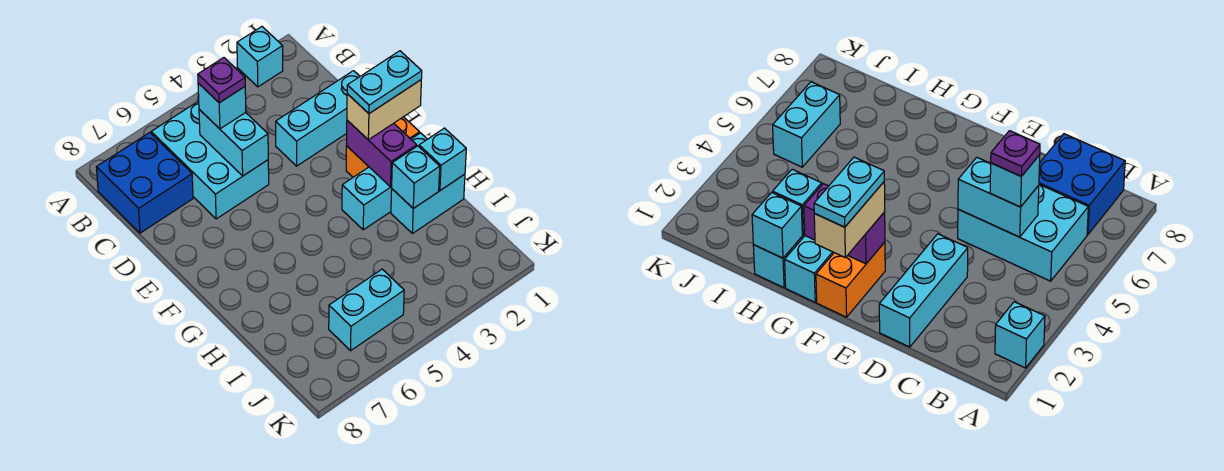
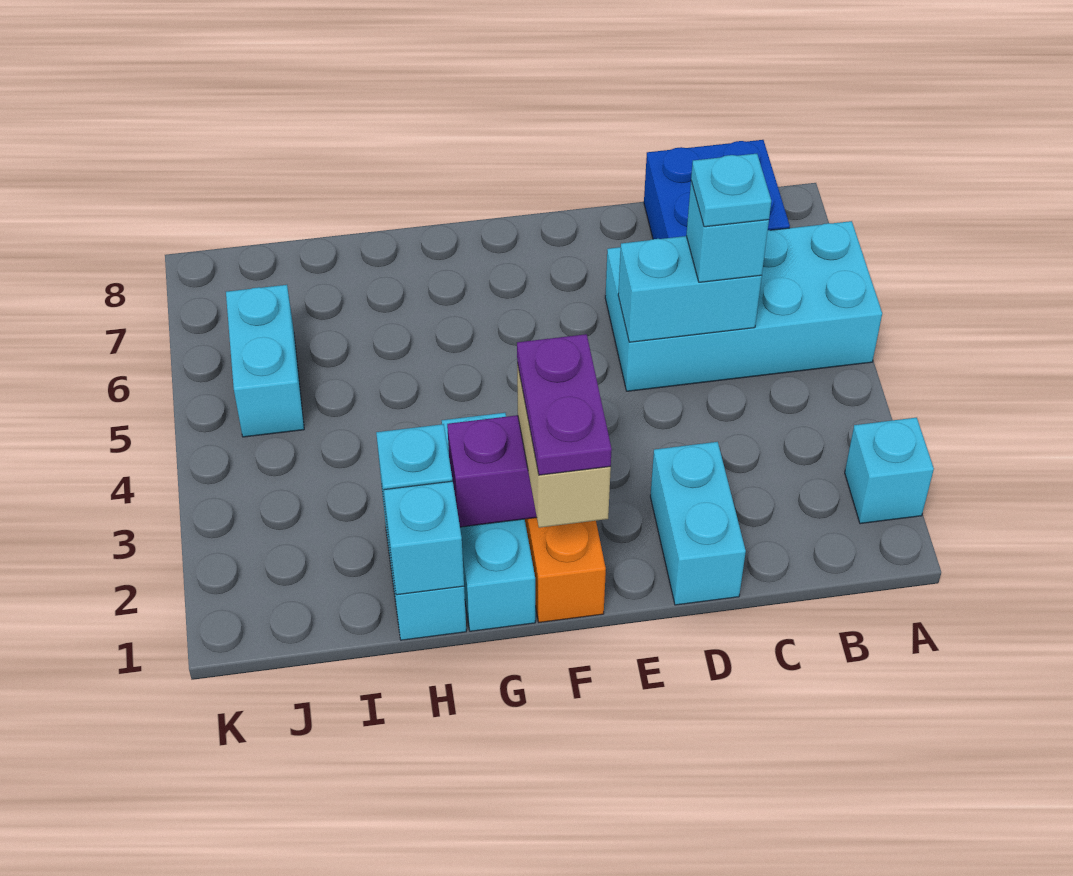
cyan brick B5:D6 level 1 -> cyan brick A5:D6 level 1
purple plate C5 level 4 -> cyan plate C5 level 4
cyan brick D1:D3 level 1 -> cyan brick D1:D2 level 1
cyan plate F1:F2 level 4 -> purple plate F1:F2 level 4

